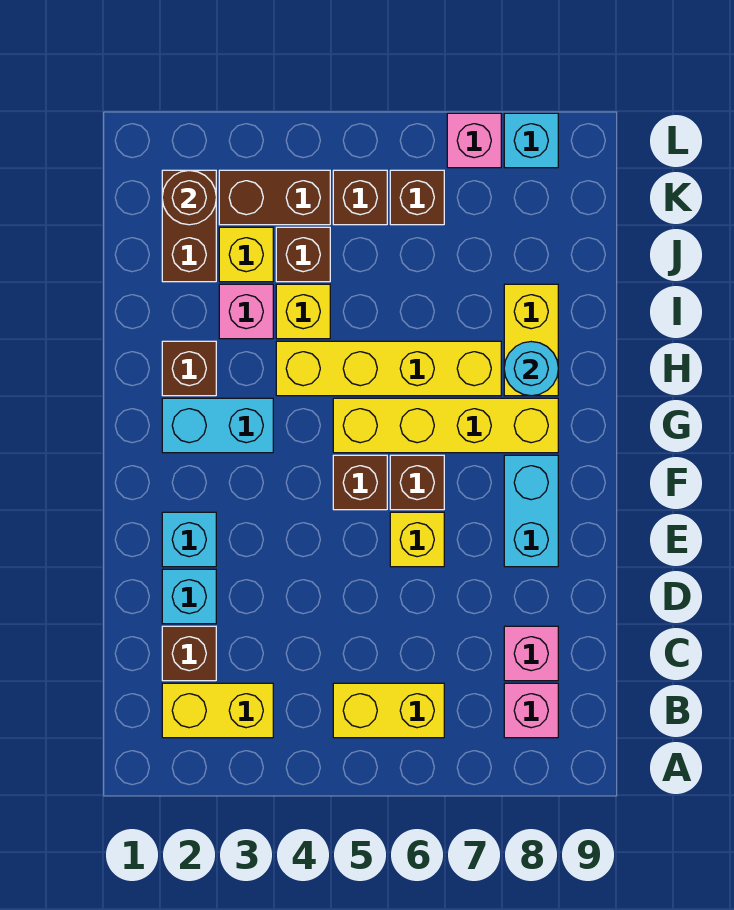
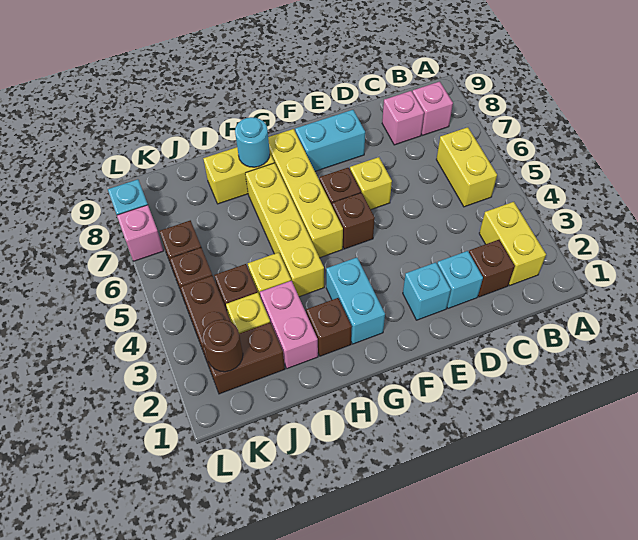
pink brick I3 level 1 -> pink brick I2:I3 level 1

